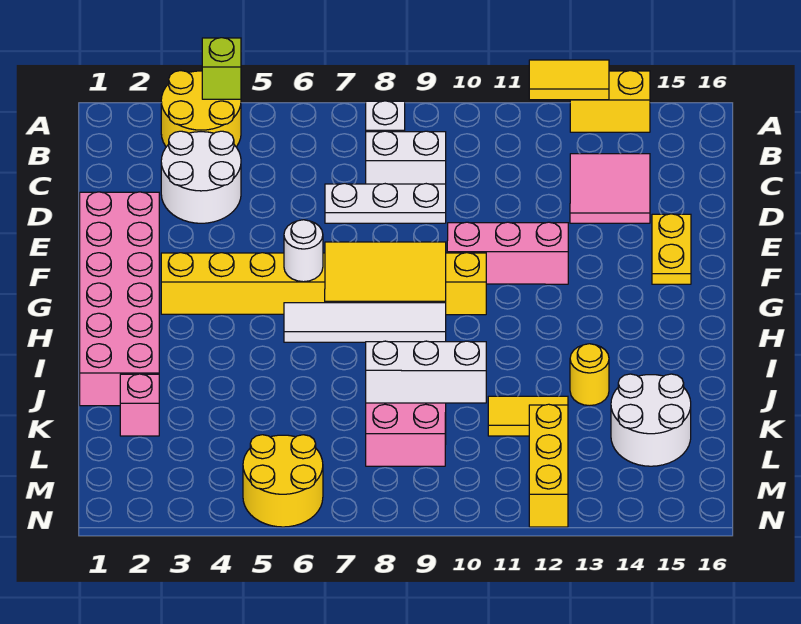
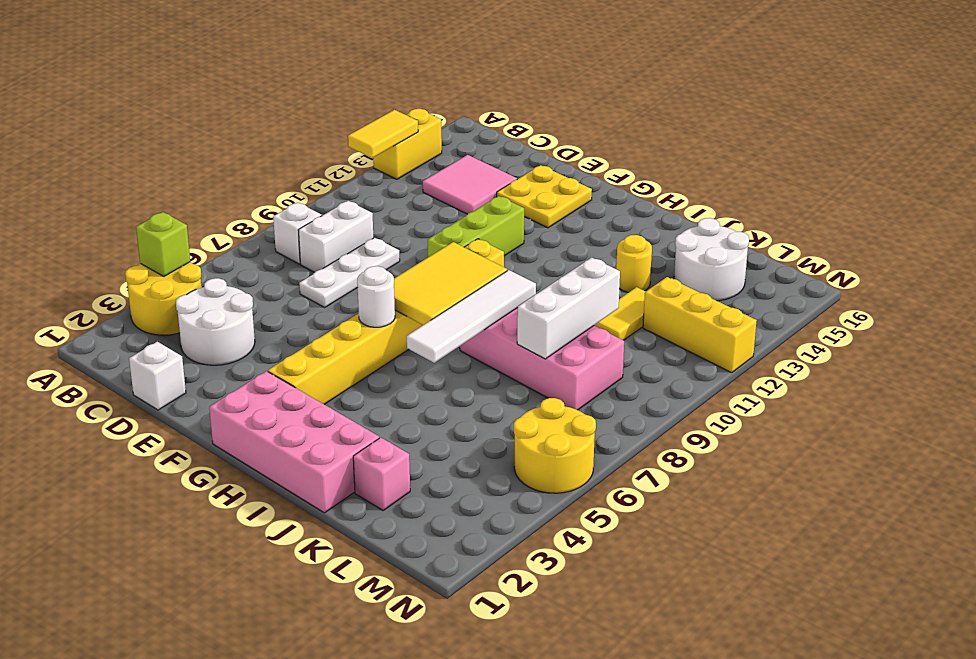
none -> white brick D1 level 1
pink brick E1:J2 level 1 -> pink brick G1:J2 level 1
yellow plate E15:F15 level 1 -> yellow plate E14:F15 level 1
pink brick F10:F12 level 1 -> lime brick F10:F12 level 1

